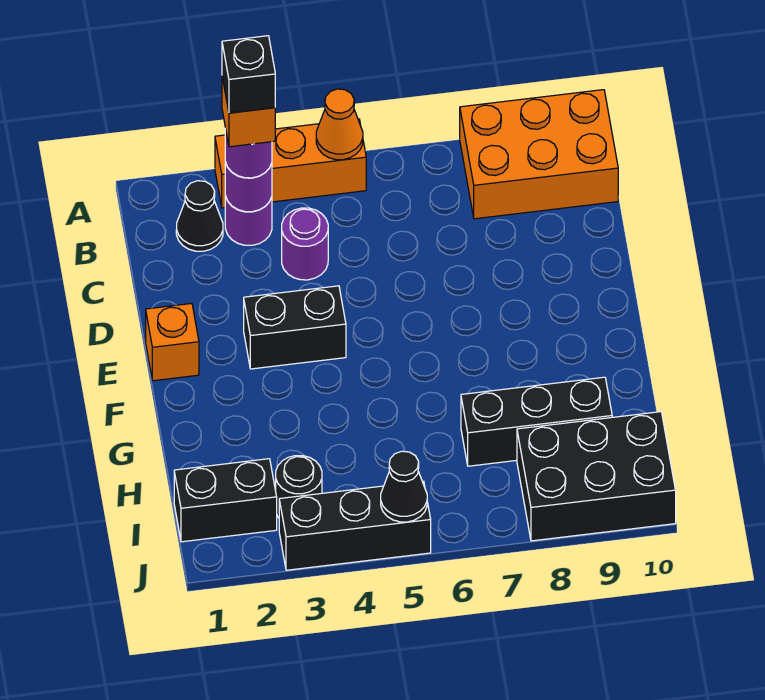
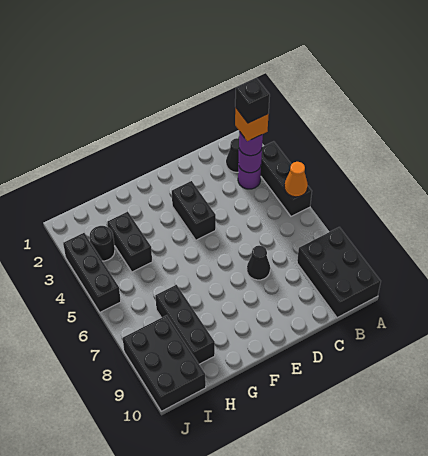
orange brick A3:A5 level 1 -> black brick A3:A5 level 1
orange brick A8:B10 level 1 -> black brick A8:B10 level 1
purple round brick C4 level 1 -> none
orange brick E1 level 1 -> none
black brick I1:I2 level 1 -> black brick H3:H4 level 1
black cone J5 level 2 -> black cone D7 level 1

